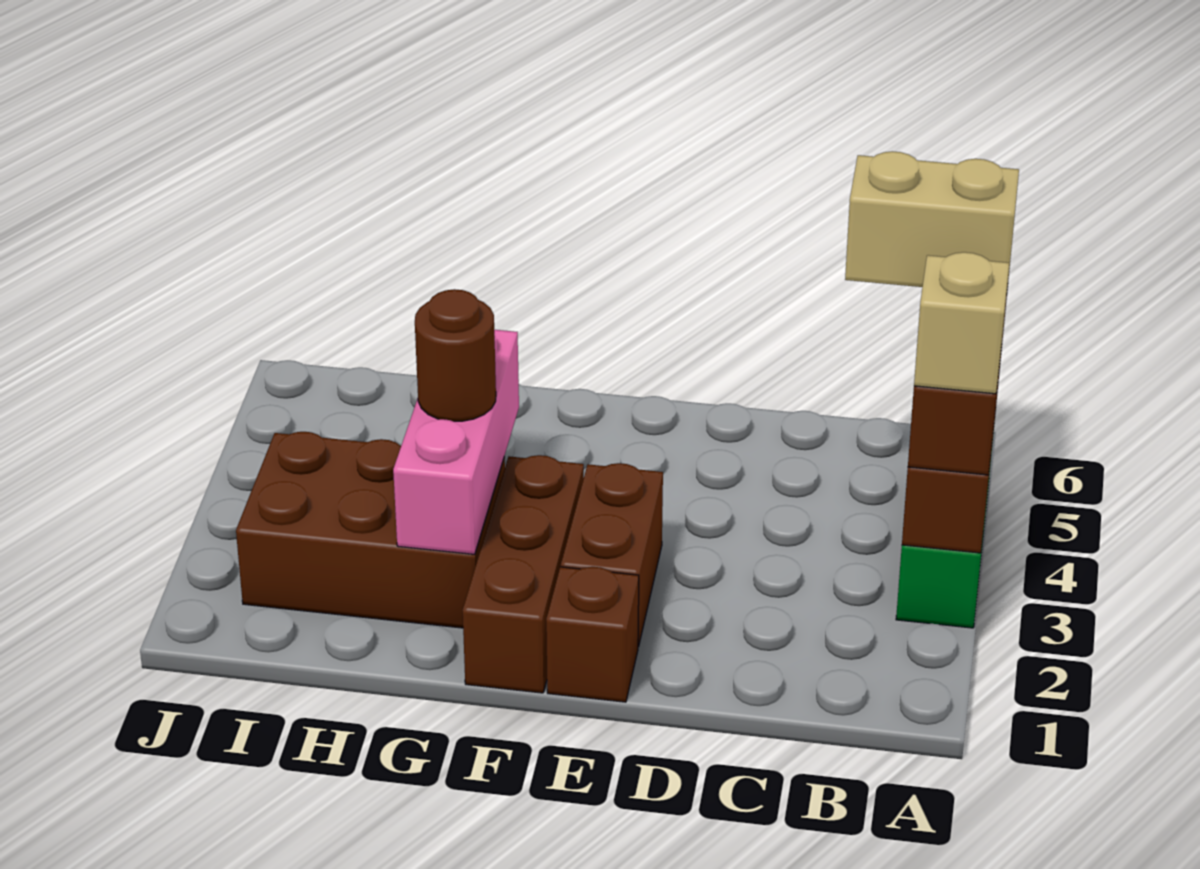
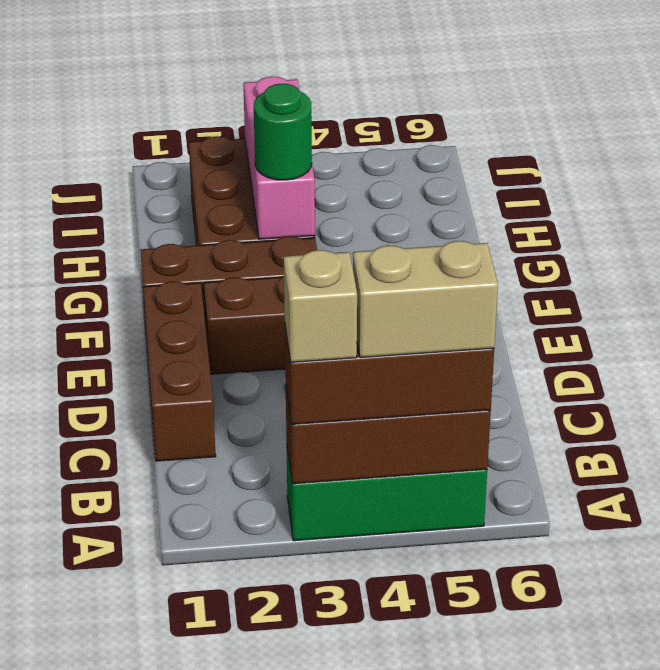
tan brick A5:B5 level 4 -> tan brick A4:A5 level 4
brown brick E1 level 1 -> brown brick C1:E1 level 1
pink brick G2:G4 level 2 -> pink brick G3:I3 level 2
brown round brick G3 level 3 -> green round brick G3 level 3

